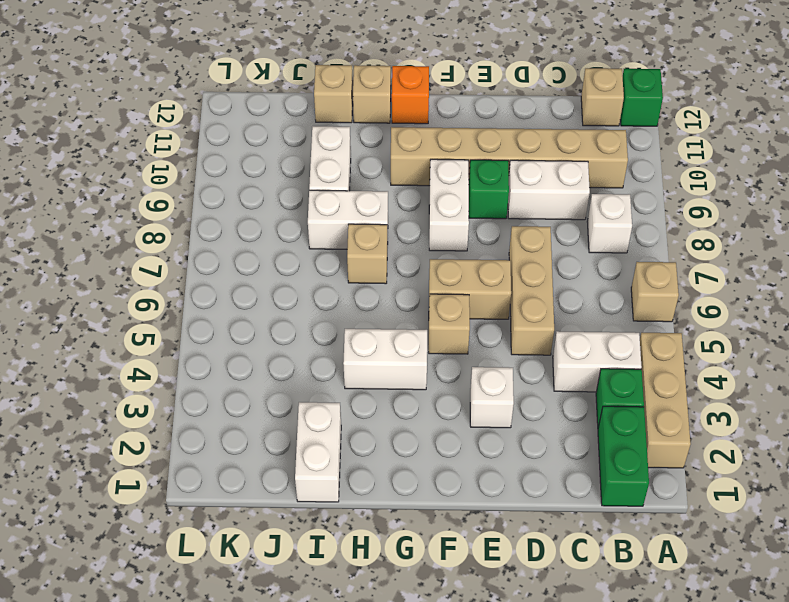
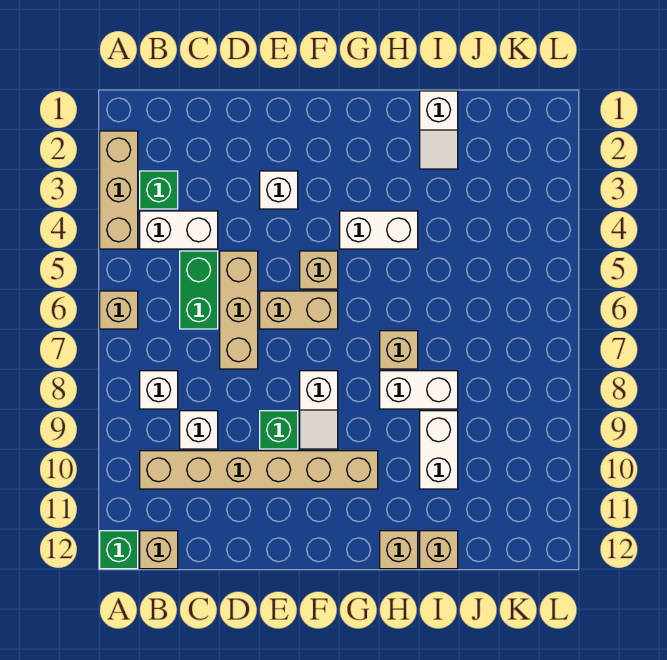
green brick B1:B2 level 1 -> green brick C5:C6 level 1
white brick C9:D9 level 1 -> white brick C9 level 1
white brick F8:F9 level 1 -> white slope F8:F9 level 1 top 8
orange brick G12 level 1 -> none
white brick I1:I2 level 1 -> white slope I1:I2 level 1 top 1

